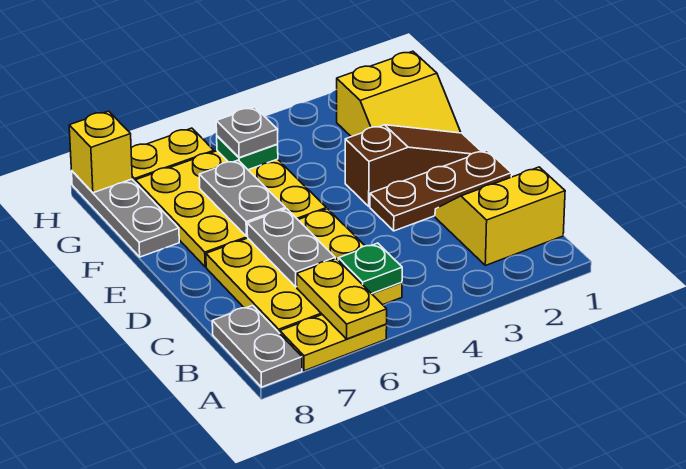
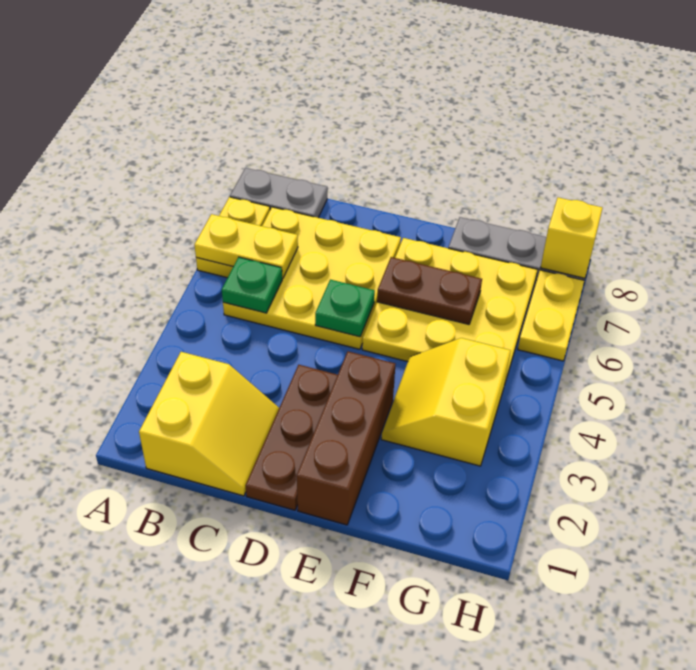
grey plate C6:D6 level 2 -> none
brown slope E1:E3 level 1 top 3 -> brown brick E1:E3 level 1
grey plate E6:F6 level 2 -> brown plate E6:F6 level 2
yellow slope F1:G2 level 1 top G -> yellow slope F3:G4 level 1 top G
green plate G5 level 2 -> green plate D5 level 2
grey plate G5 level 3 -> none

